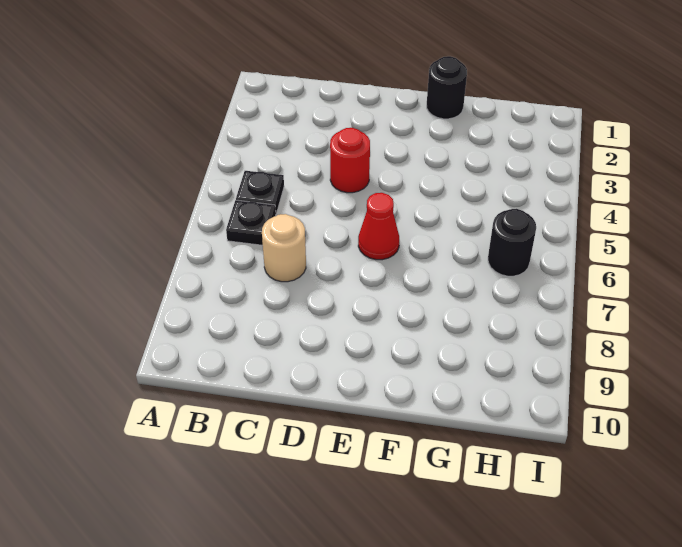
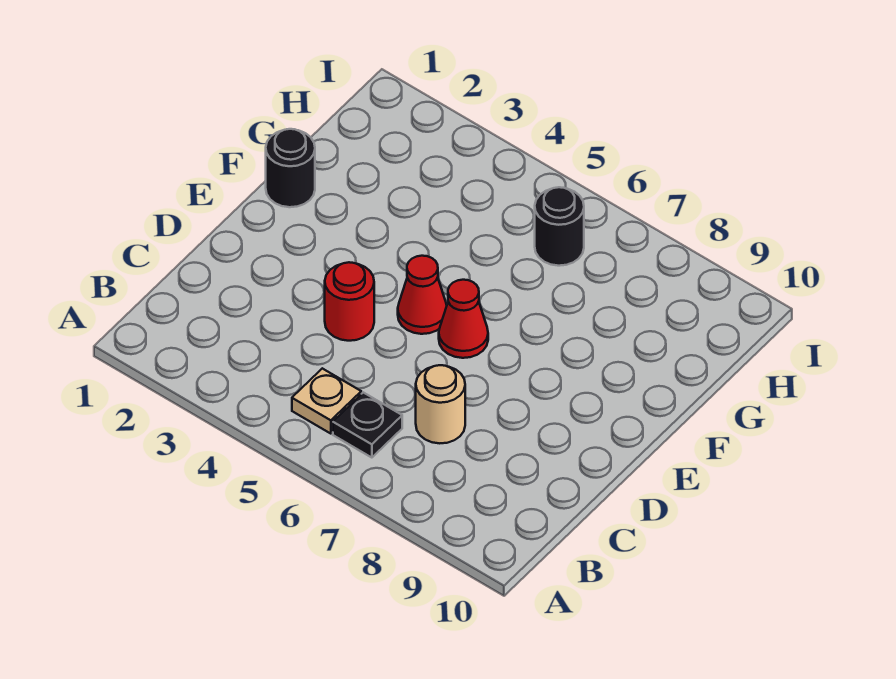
black plate B5 level 1 -> tan plate B5 level 1
none -> red cone E5 level 1

